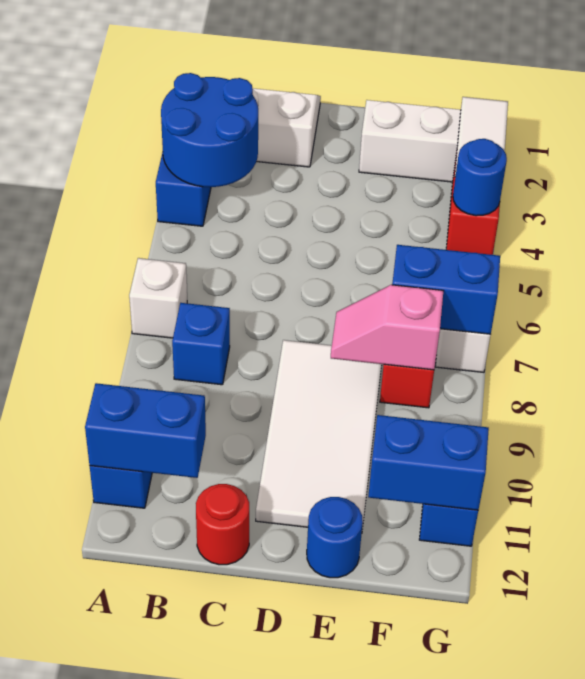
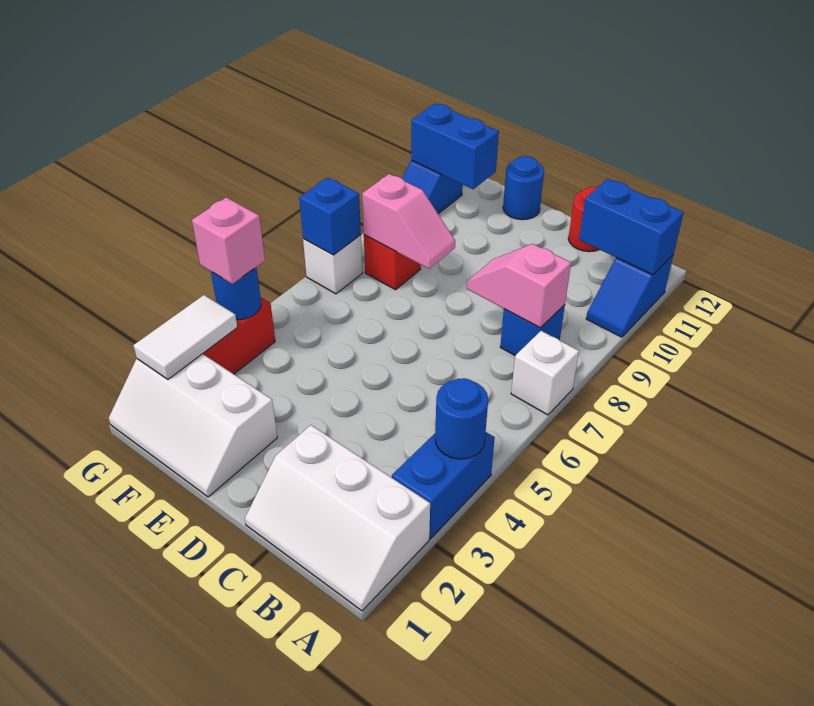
blue round brick A3:B4 level 2 -> blue round brick A4 level 2
none -> pink slope B8:C8 level 2 top B
white tile D8:E11 level 1 -> none
blue brick F7:G7 level 2 -> blue brick G7 level 2
none -> pink brick G4 level 3

